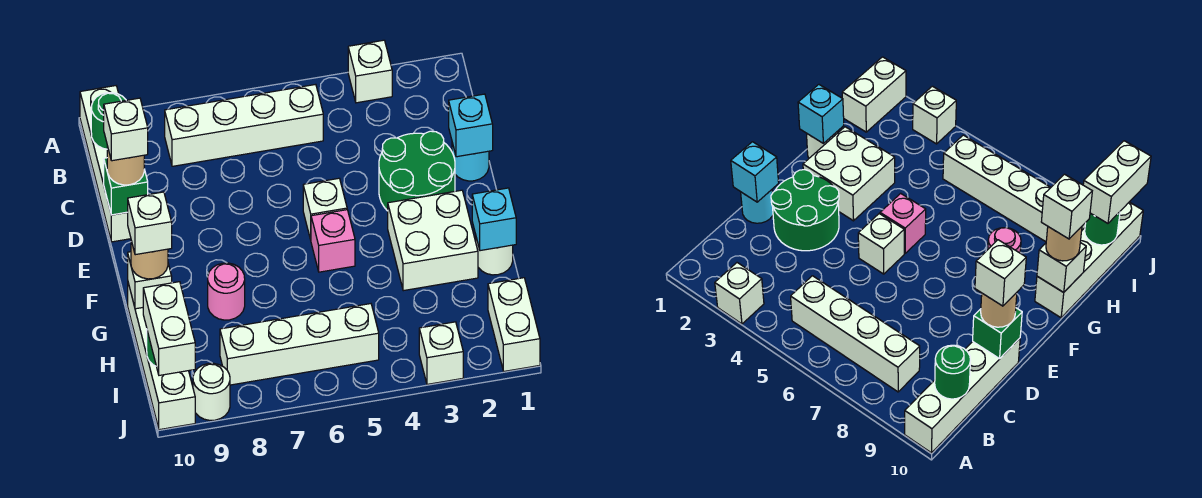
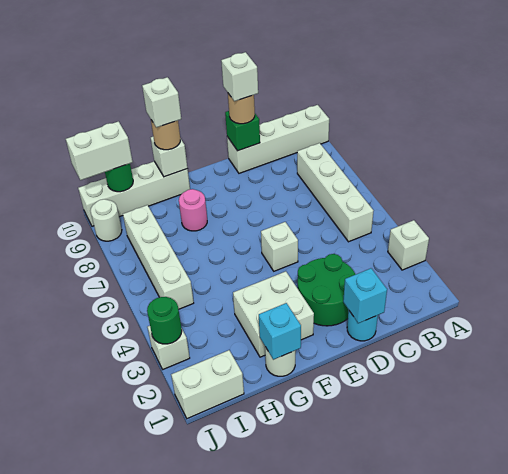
green round brick B10 level 2 -> green round brick J3 level 2
pink brick F5 level 1 -> none

